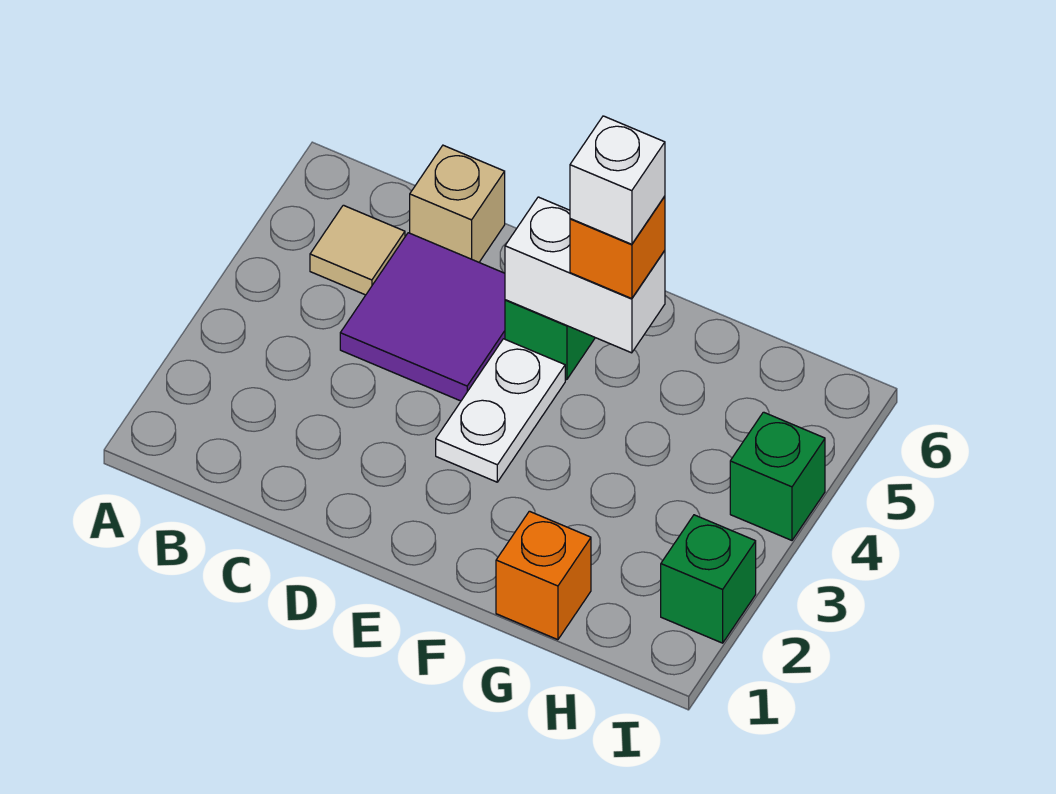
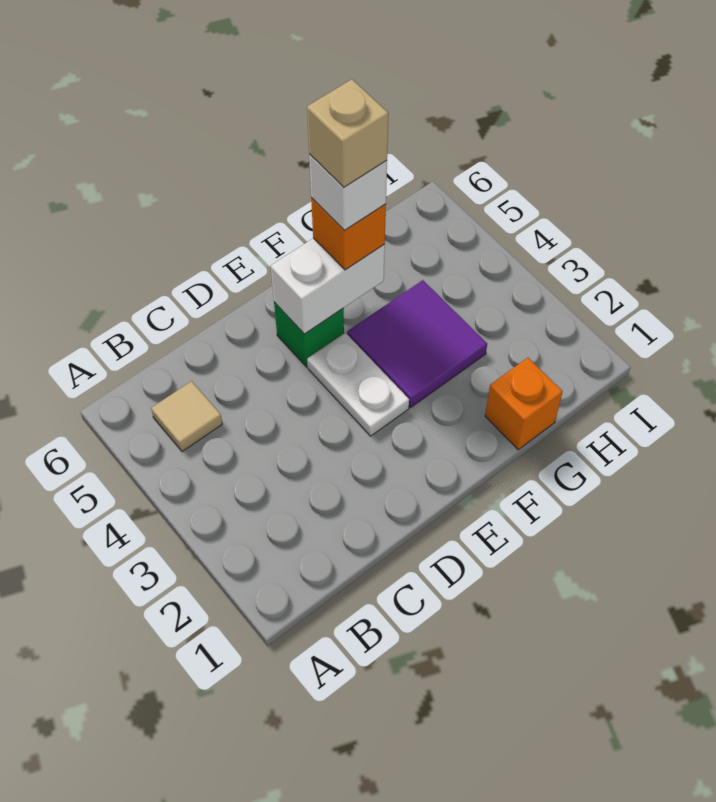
purple tile C4:D5 level 1 -> purple tile F3:G4 level 1
tan brick C6 level 1 -> tan brick F5 level 5
green brick I2 level 1 -> none
green brick I4 level 1 -> none

